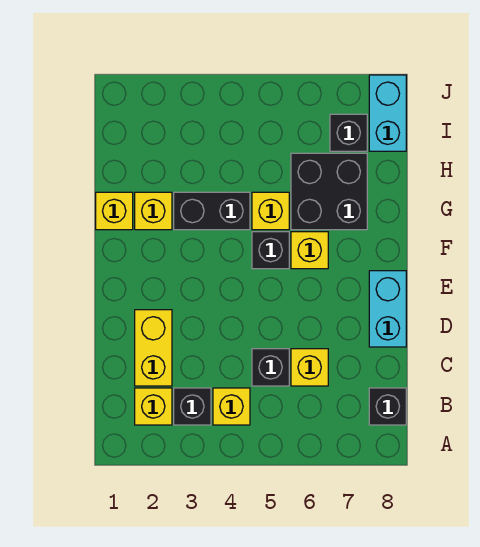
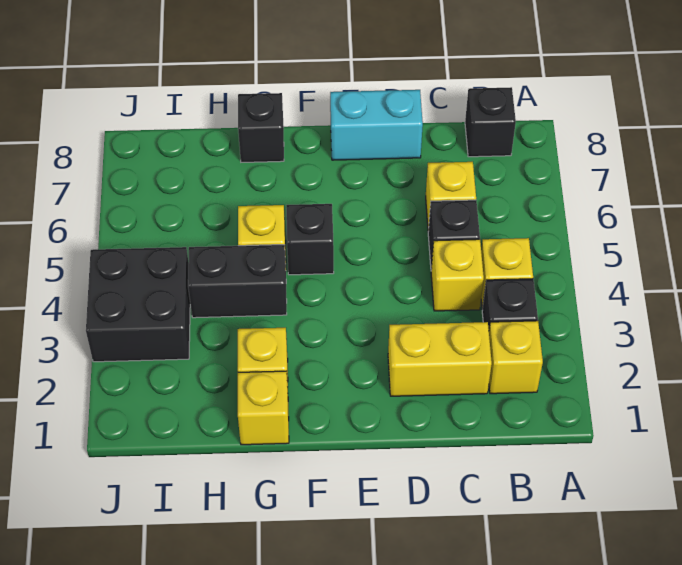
yellow brick F6 level 1 -> yellow brick C4 level 1
black brick G3:G4 level 1 -> black brick G4:H4 level 1
black brick G6:H7 level 1 -> black brick I3:J4 level 1
black brick I7 level 1 -> black brick G8 level 1
cyan brick I8:J8 level 1 -> none

